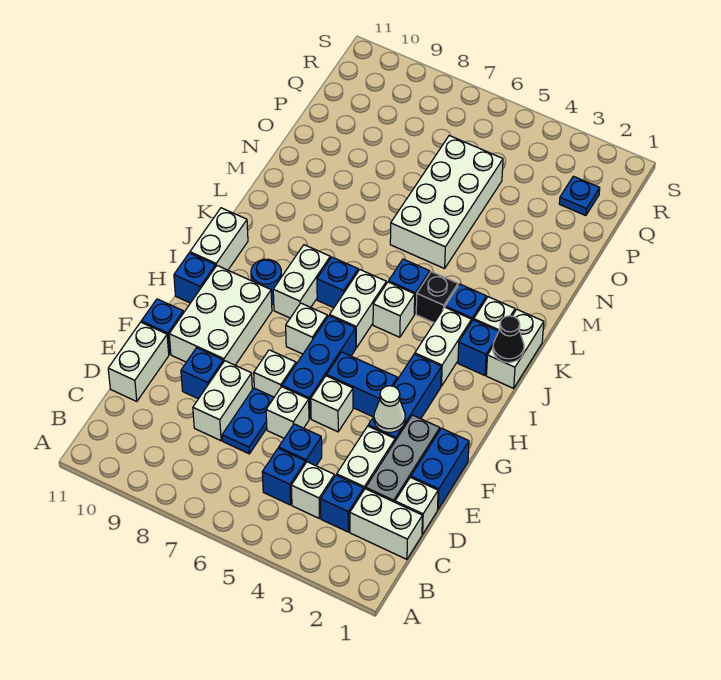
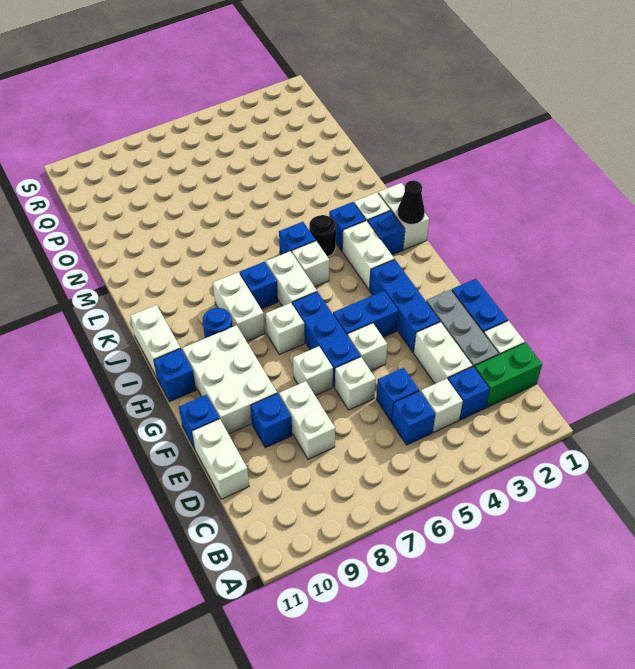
white brick C1:C2 level 1 -> green brick C1:C2 level 1
blue plate D7:E7 level 1 -> none
white cone F3 level 2 -> none
black brick K4 level 1 -> black round brick K4 level 1
white brick M5:P6 level 1 -> none
blue plate Q2 level 1 -> none

